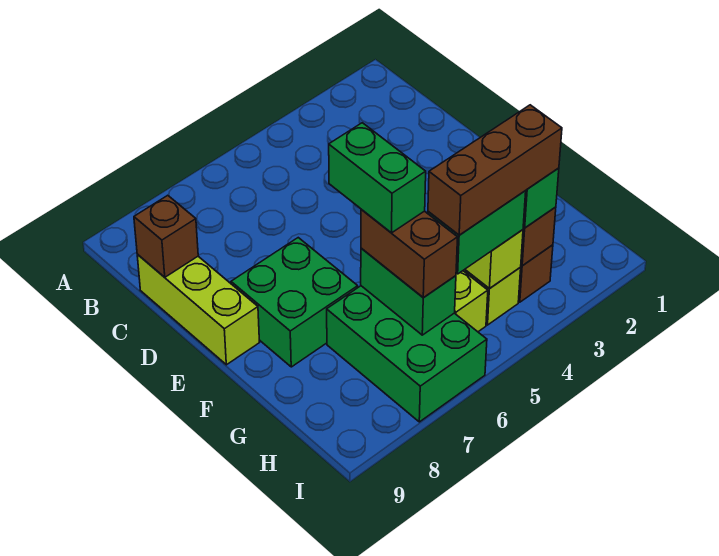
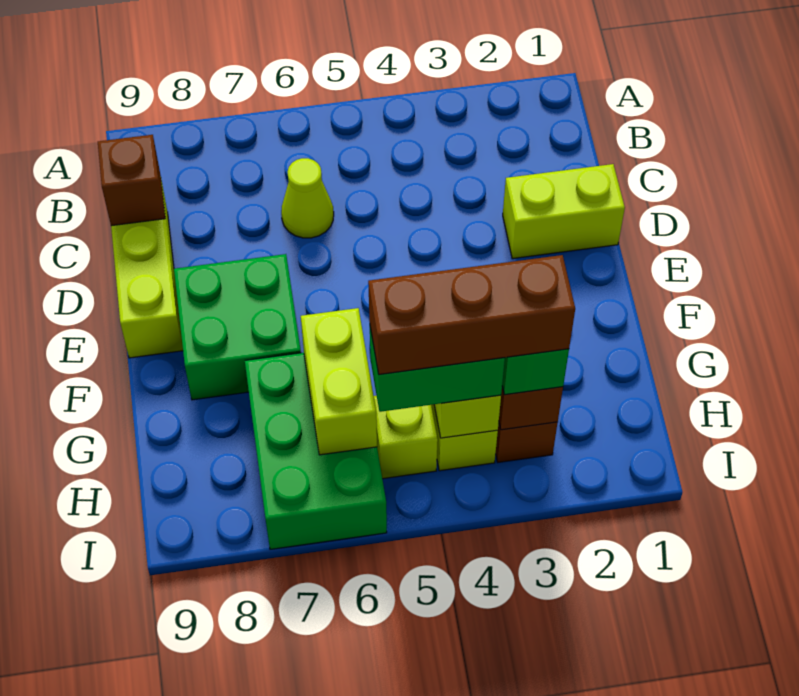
none -> lime cone C6 level 1
none -> lime brick D1:D2 level 1
green brick F6:G6 level 4 -> none
green brick G6:H6 level 2 -> lime brick G6:H6 level 2
brown brick G6:H6 level 3 -> none

